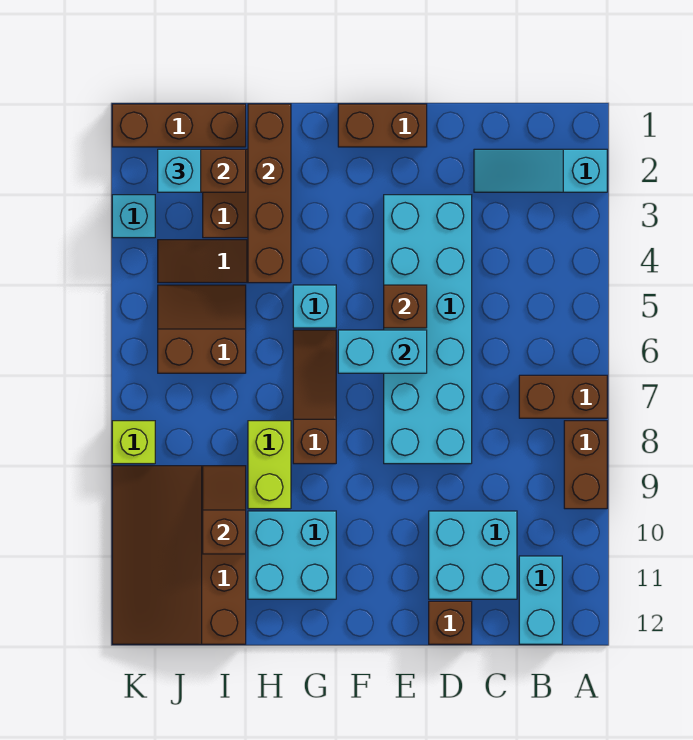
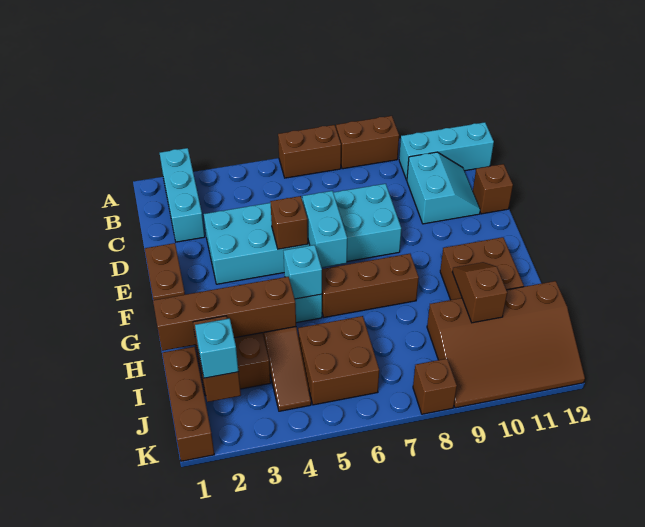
cyan slope A2:C2 level 1 top A -> cyan brick A2:C2 level 1
brown brick A7:B7 level 1 -> brown brick A6:A7 level 1
cyan brick B11:B12 level 1 -> cyan brick B10:B12 level 1
cyan brick C10:D11 level 1 -> cyan slope C10:D11 level 1 top 10
brown slope G6:G8 level 1 top 8 -> brown brick G6:G8 level 1
cyan brick G10:H11 level 1 -> brown brick G10:H11 level 1
lime brick H8:H9 level 1 -> none
brown slope I5:J6 level 1 top 6 -> brown brick I5:J6 level 1
brown slope I9:I10 level 2 top 10 -> brown slope H10:I10 level 2 top I
cyan brick K3 level 1 -> cyan brick G5 level 2
lime brick K8 level 1 -> brown brick K8 level 1

